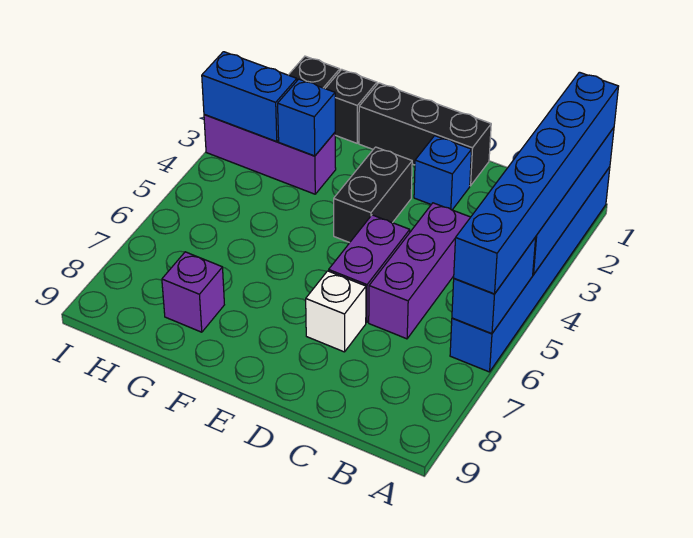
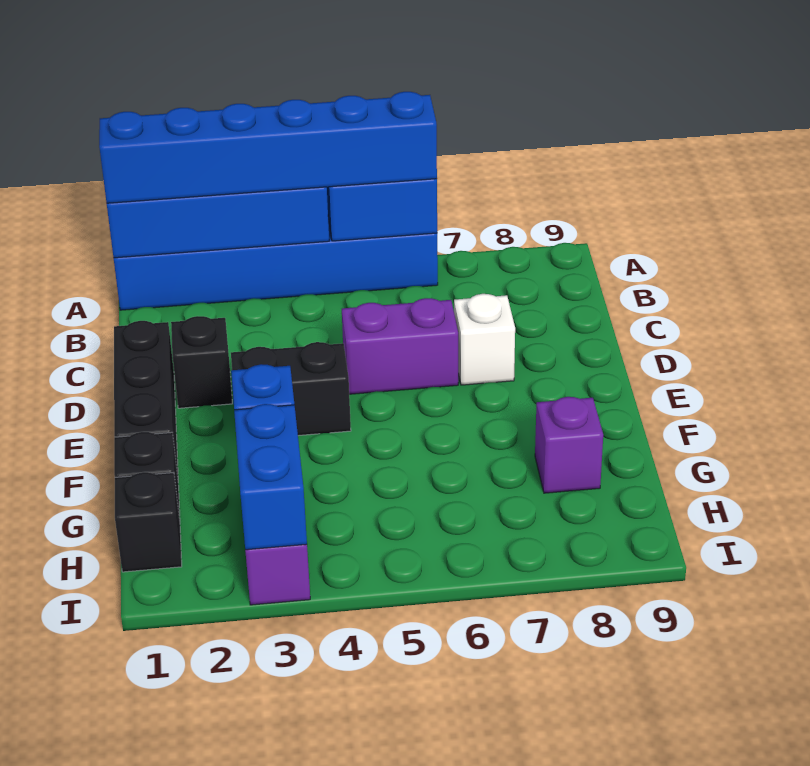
purple brick C4:C6 level 1 -> none
blue brick D2 level 1 -> black brick D2 level 1

